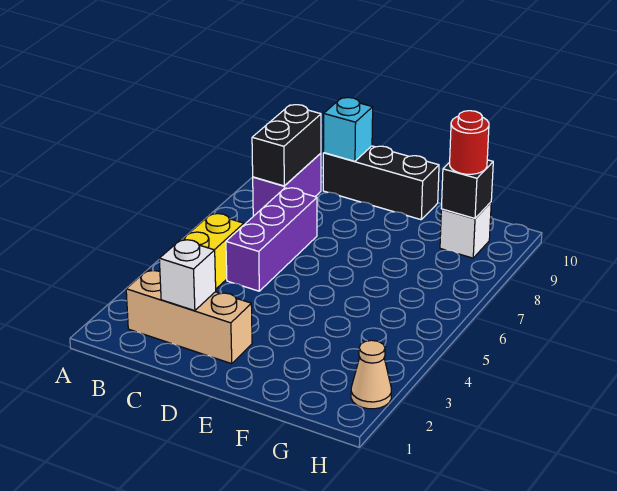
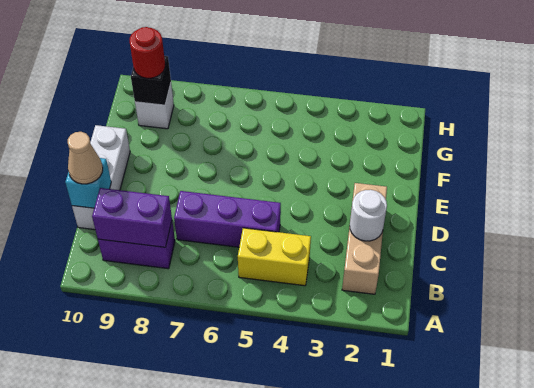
black brick B8:B9 level 2 -> purple brick B8:B9 level 2
white brick C2 level 2 -> white round brick C2 level 2
black brick C10:E10 level 1 -> white brick C10:E10 level 1
tan cone H2 level 1 -> tan cone C10 level 3

